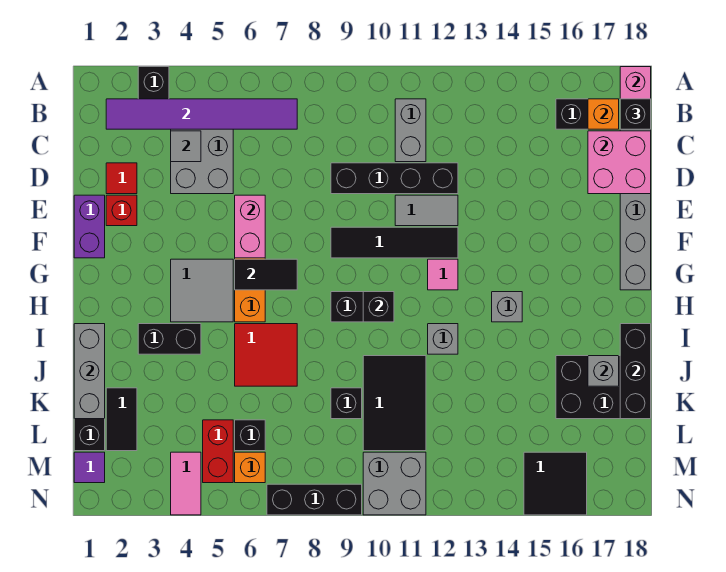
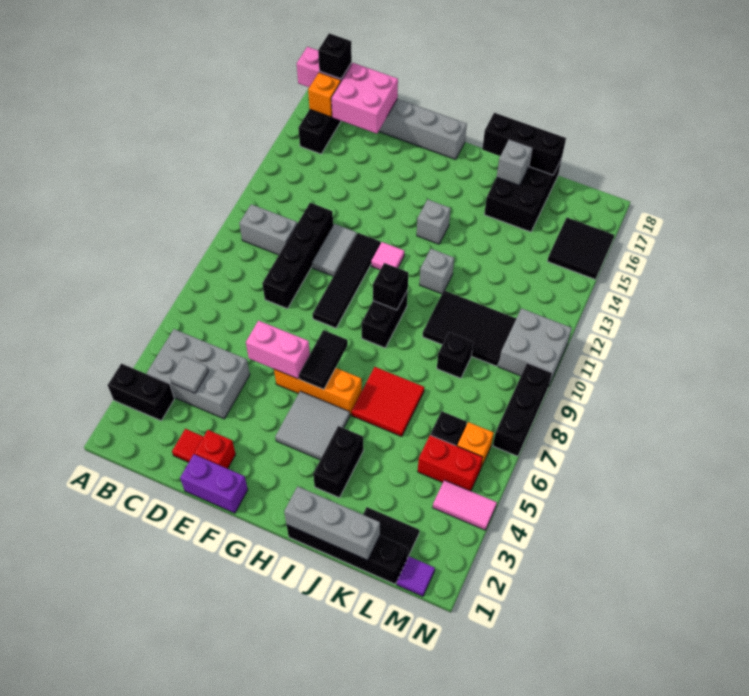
purple tile B2:B7 level 2 -> none

